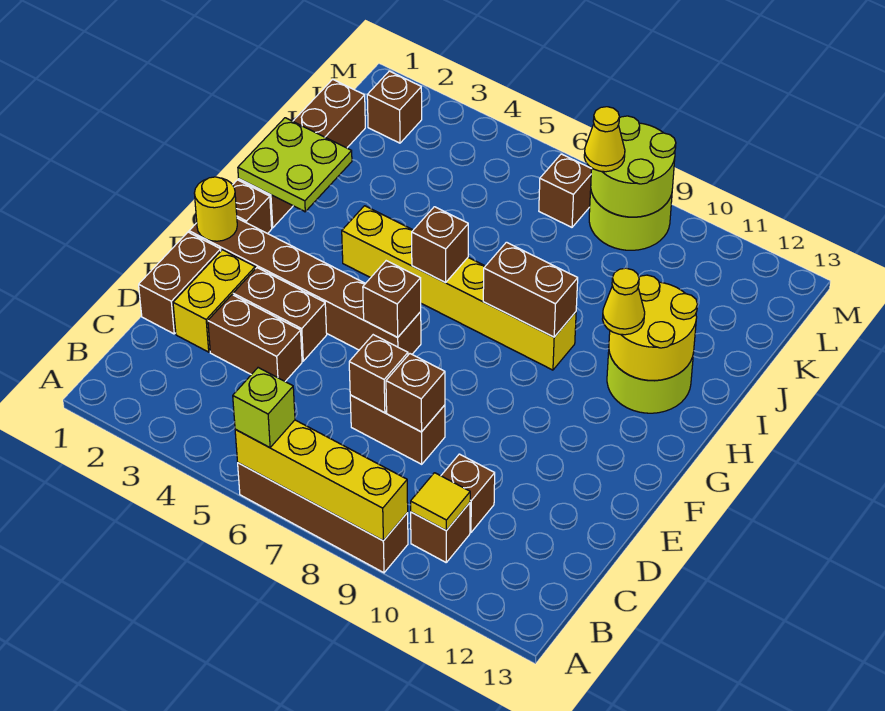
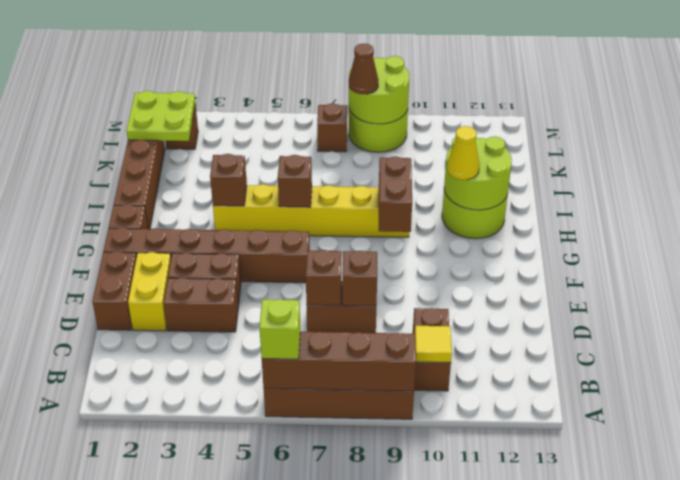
yellow brick A6:A9 level 2 -> brown brick A6:A9 level 2
yellow round brick F1 level 2 -> none
brown brick F6 level 2 -> brown brick H4 level 2
lime plate H1:I2 level 2 -> lime plate K1:L2 level 2
brown brick H8:H9 level 2 -> brown brick G9:H9 level 2
yellow round brick H11:I12 level 2 -> lime round brick H11:I12 level 2
yellow cone L8 level 3 -> brown cone L8 level 3

